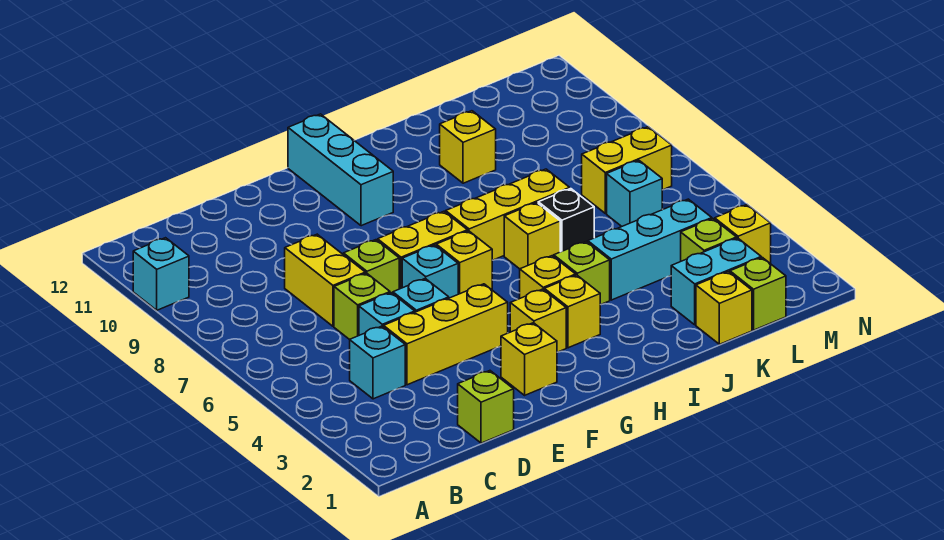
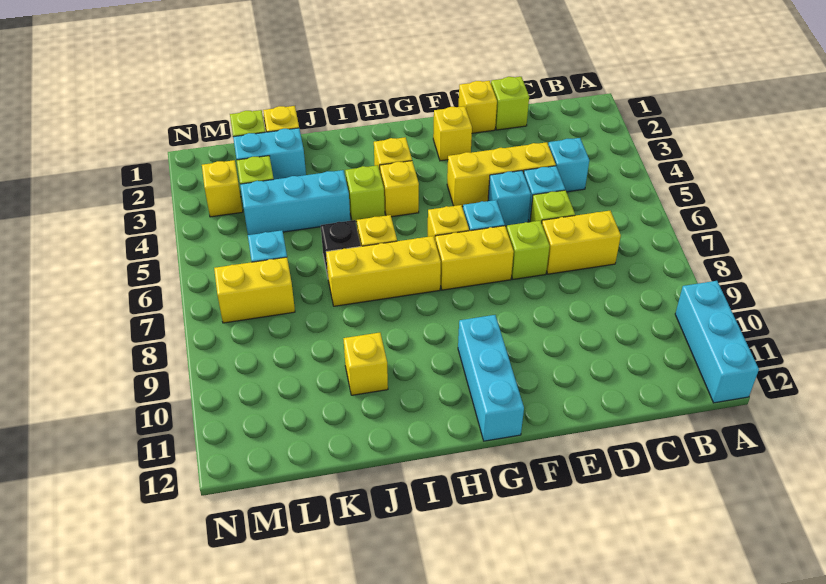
cyan brick A10 level 1 -> cyan brick A10:A12 level 1
yellow brick D7:D8 level 1 -> yellow brick C7:D7 level 1
yellow brick G3 level 1 -> yellow brick E1 level 1

